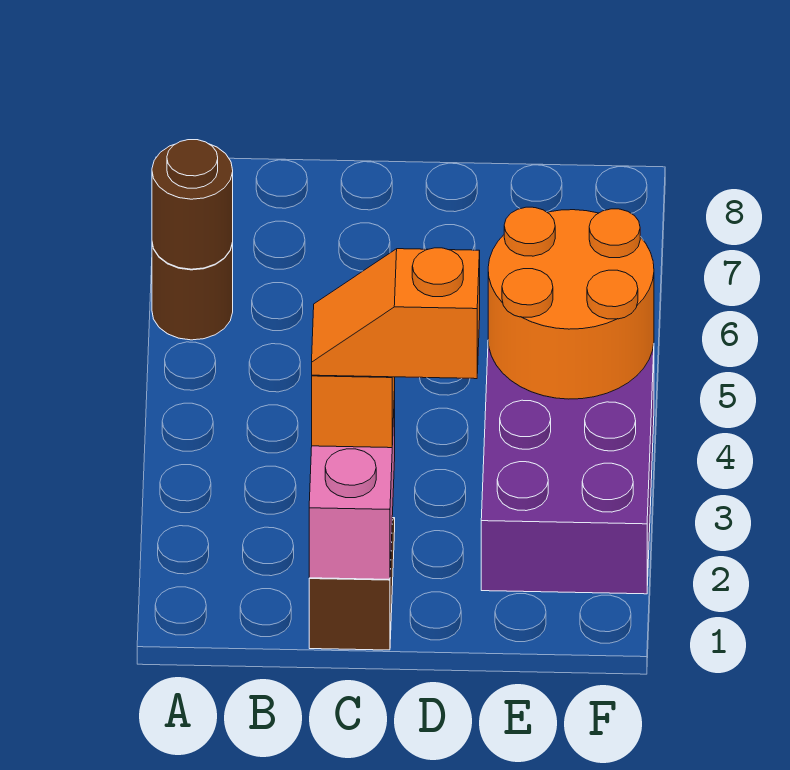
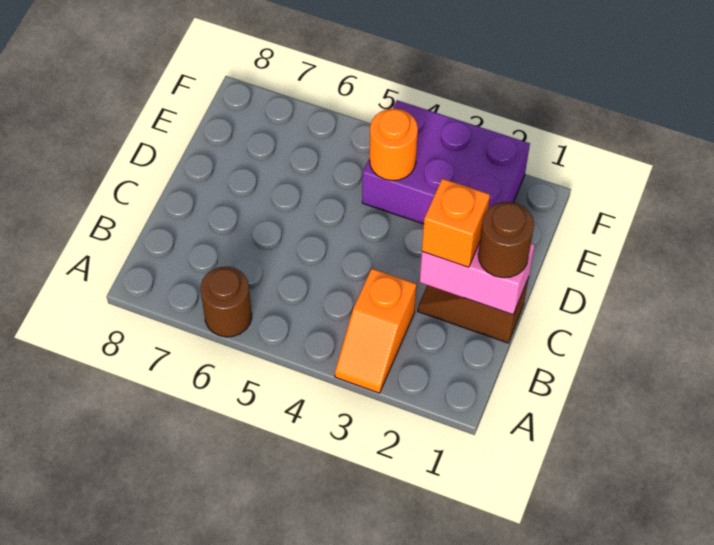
brown round brick A6 level 2 -> brown round brick C1 level 3
orange slope C2:D2 level 4 top D -> orange slope A3:B3 level 1 top B
orange round brick E4:F5 level 2 -> orange round brick E4 level 2

